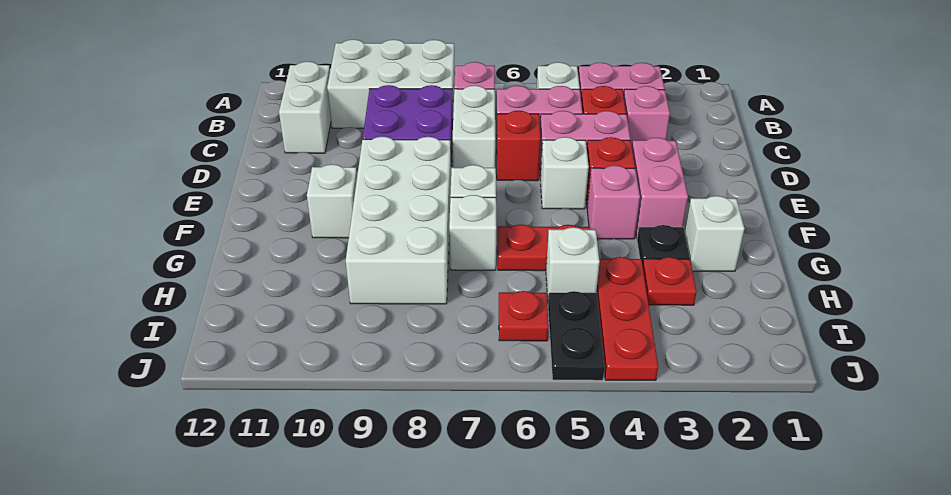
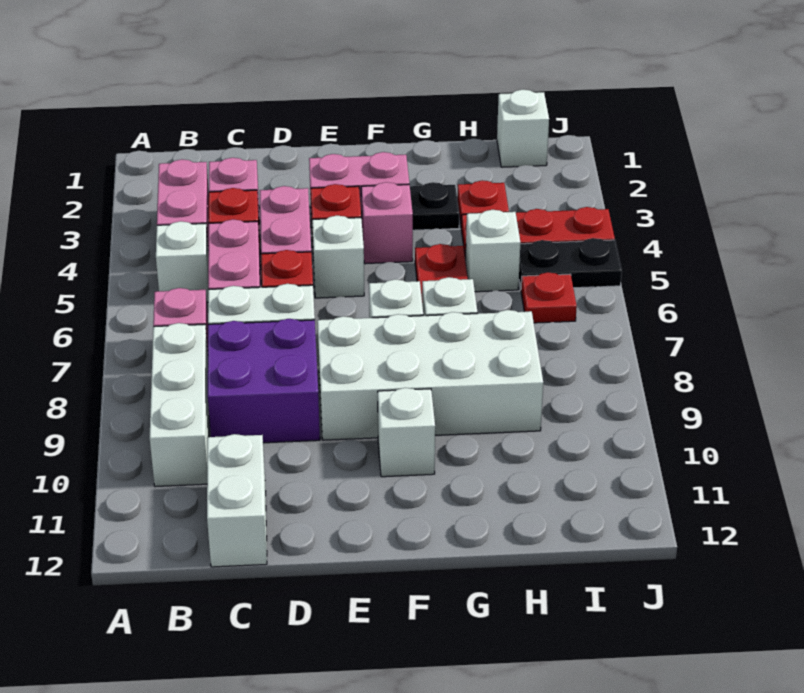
white brick A8:B10 level 1 -> white brick B8:B10 level 1
white brick B11:C11 level 1 -> white brick C11:C12 level 1
white brick G2 level 1 -> white brick I1 level 1

